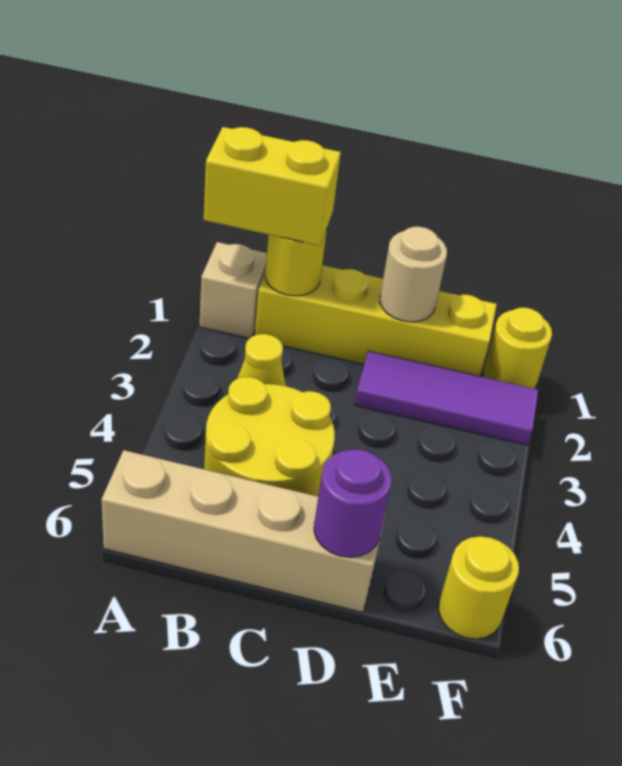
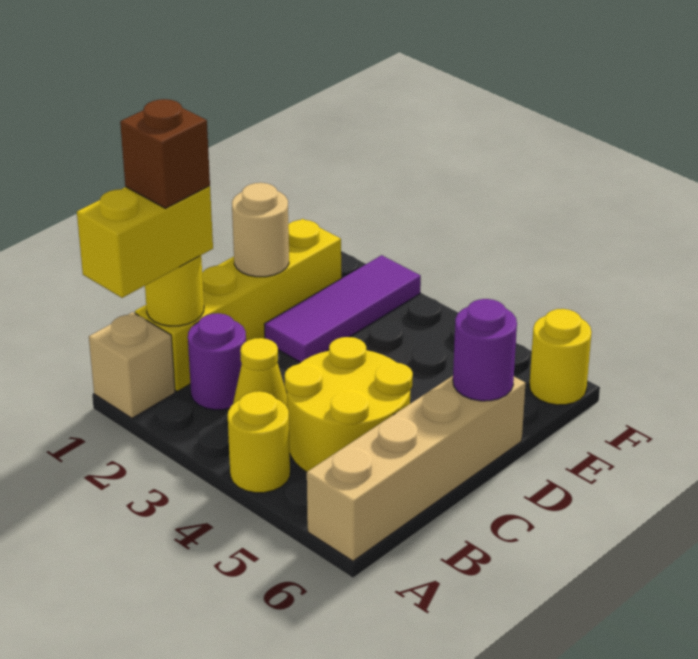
none -> brown brick B1 level 4
none -> purple round brick B2 level 1
yellow round brick F1 level 1 -> yellow round brick A4 level 1

